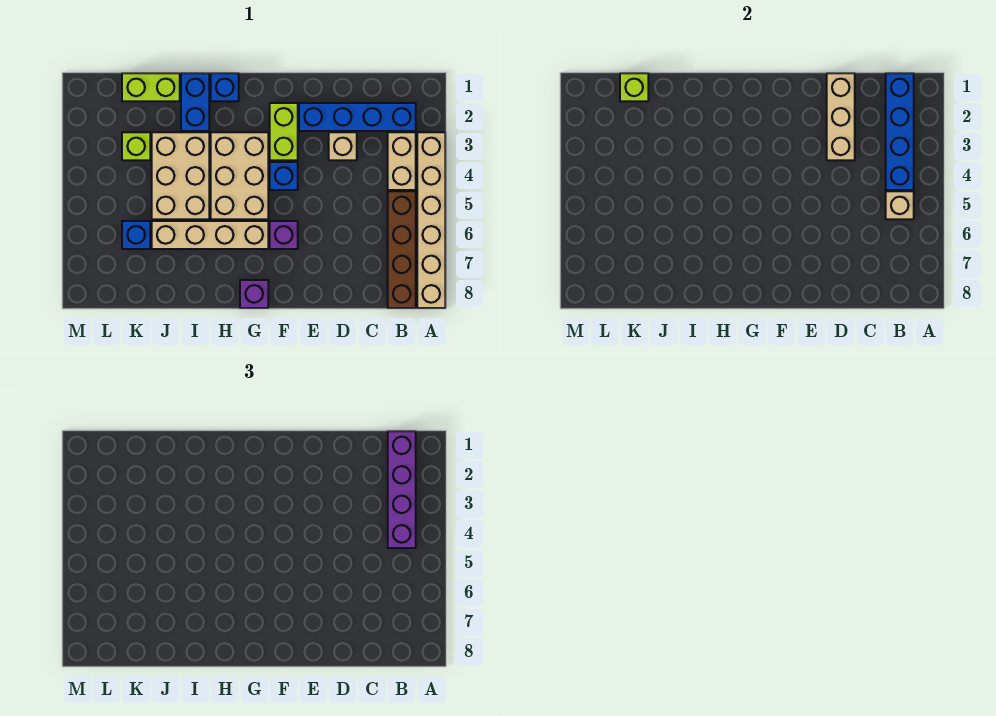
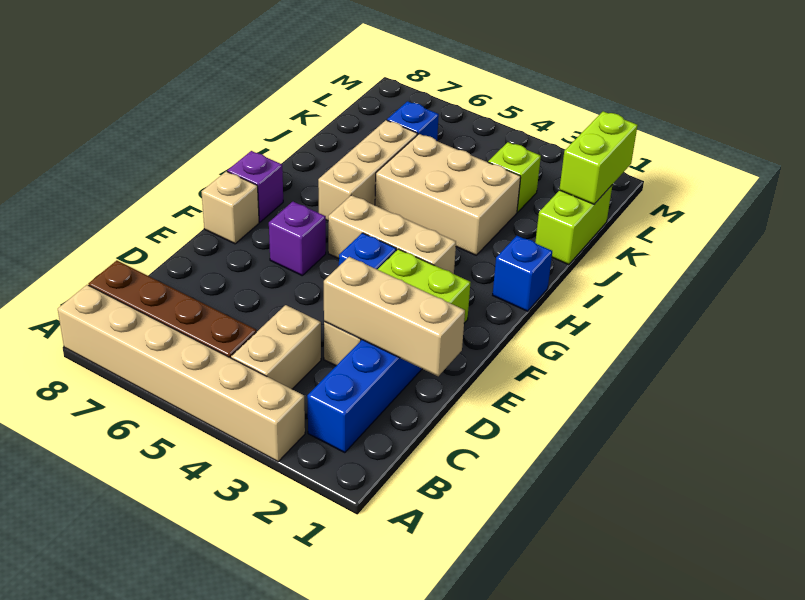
blue brick B1:B4 level 2 -> none
purple brick B1:B4 level 3 -> none
tan brick B3:B4 level 1 -> tan brick B4:C4 level 1
tan brick B5 level 2 -> tan brick F8 level 1
tan brick G3:H5 level 1 -> tan brick G3:G5 level 1
tan brick G6:J6 level 1 -> tan brick H6:J6 level 1
blue brick I1:I2 level 1 -> none
lime brick K1 level 2 -> lime brick K1:L1 level 2

